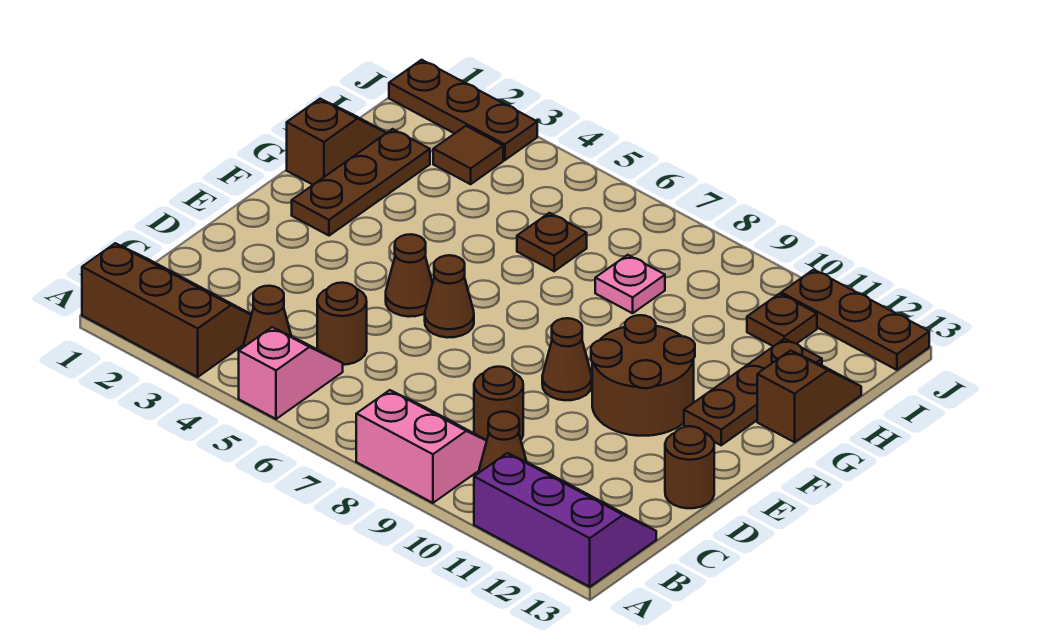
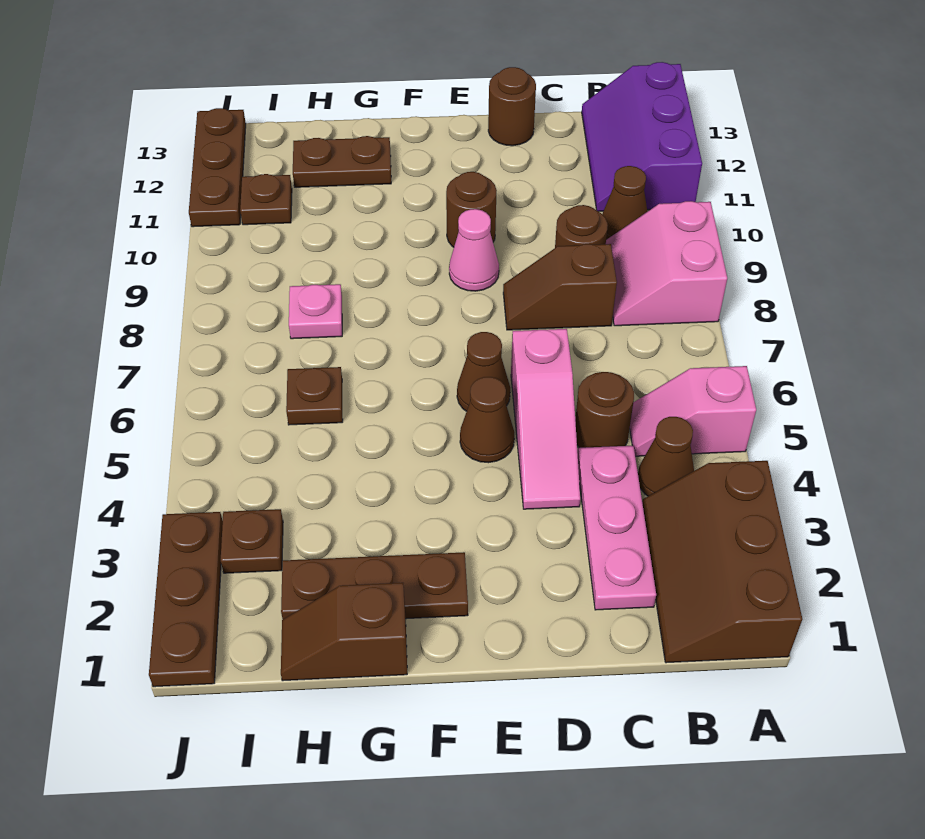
none -> pink plate C2:C4 level 1
none -> pink slope D4:D6 level 1 top 6
brown cone E9 level 1 -> pink cone E9 level 1
brown round brick E10:F11 level 1 -> brown round brick E10 level 1
brown plate F12:H12 level 1 -> brown plate G12:H12 level 1
brown slope G13:H13 level 1 top G -> brown slope C8:D8 level 1 top C
brown tile I3 level 1 -> brown plate I3 level 1

